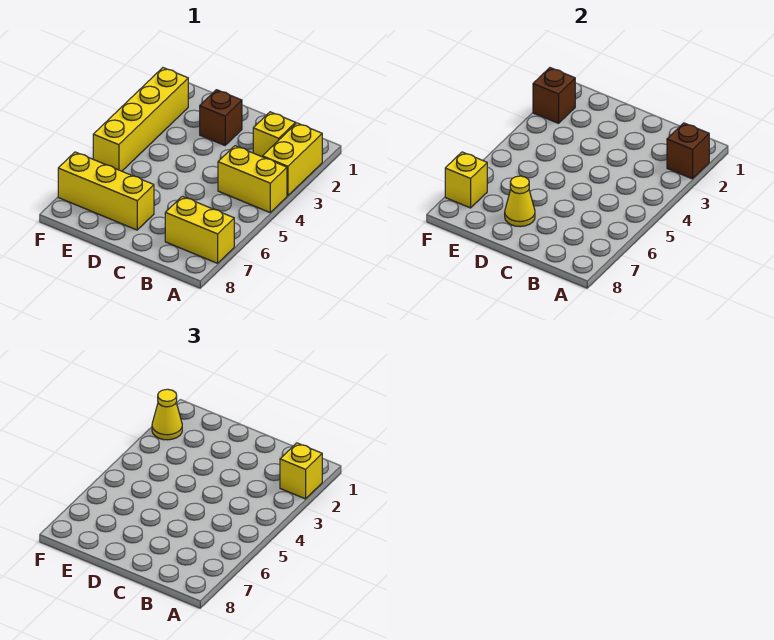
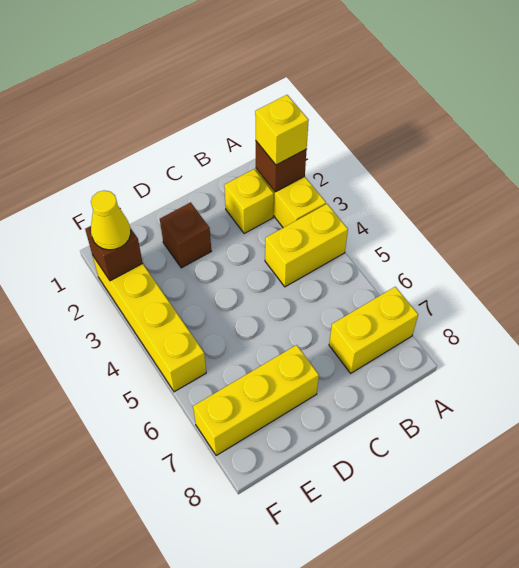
yellow cone D7 level 2 -> none
yellow brick F7 level 2 -> none

